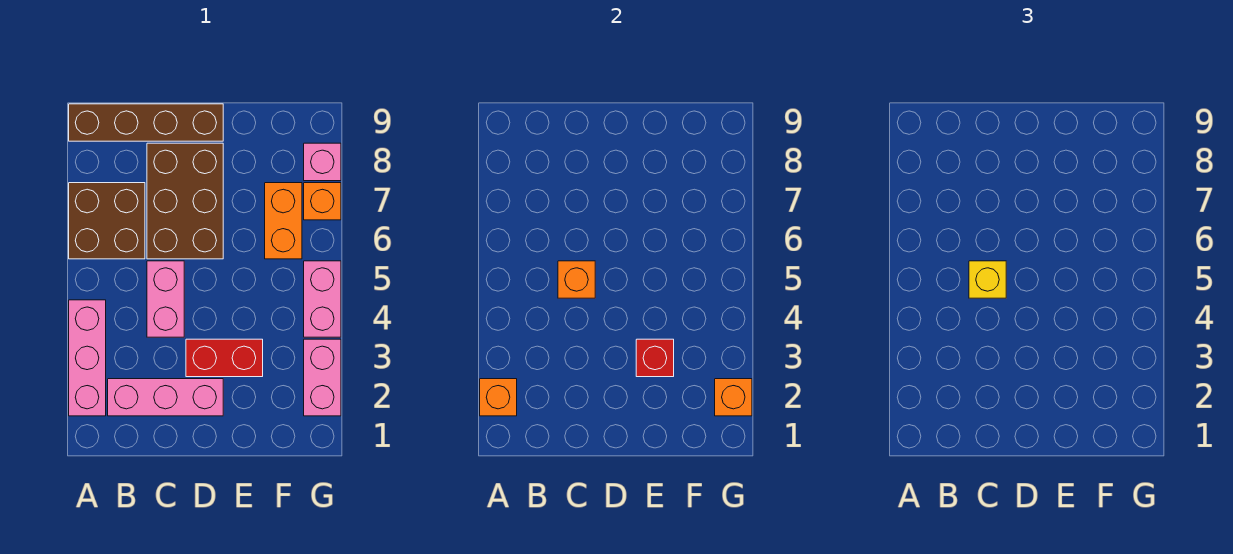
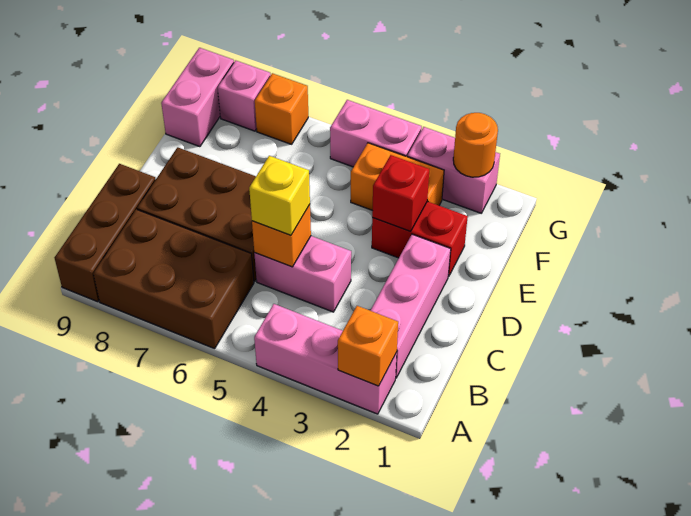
brown brick A6:B7 level 1 -> brown brick A6:B8 level 1
brown brick A9:D9 level 1 -> brown brick A9:C9 level 1
red brick D3:E3 level 1 -> red brick E2:E3 level 1
orange brick F6:F7 level 1 -> orange brick F3:F4 level 1
none -> pink brick F9:G9 level 1
orange brick G2 level 2 -> orange round brick G2 level 2

